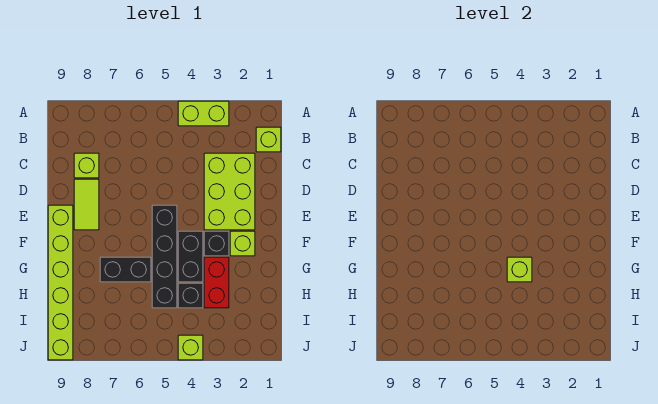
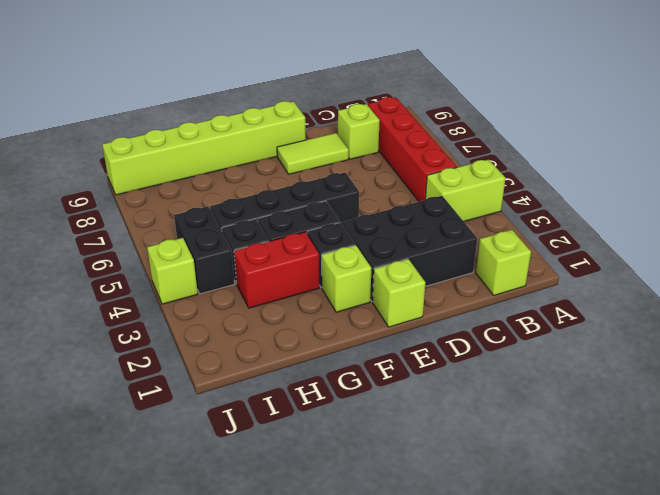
lime brick A3:A4 level 1 -> lime brick A4:B4 level 1
none -> red brick B5:B8 level 1
lime brick C2:E3 level 1 -> black brick C2:E3 level 1
lime brick G4 level 2 -> lime brick E1 level 1
black brick G6:G7 level 1 -> black brick I4:I5 level 1

